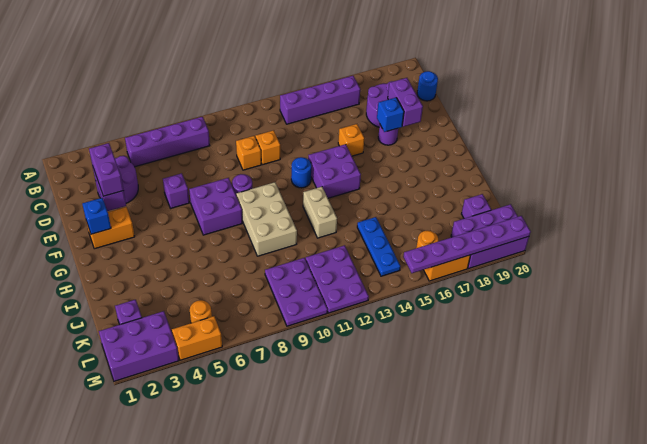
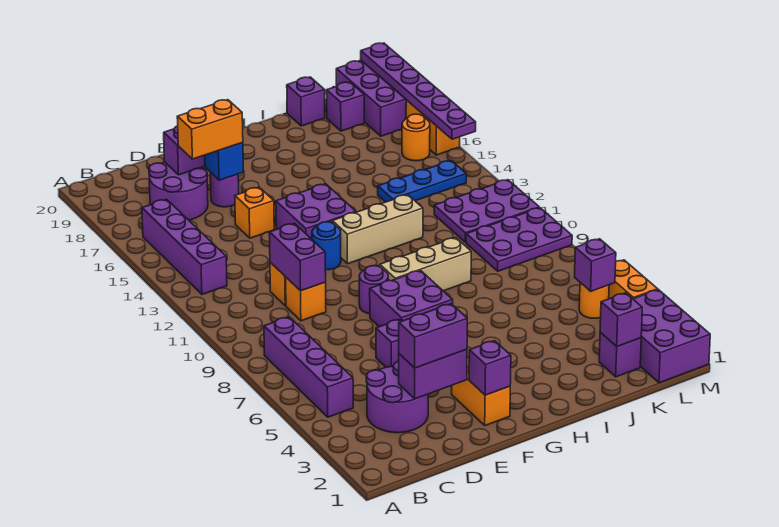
blue round brick C20 level 1 -> none
none -> purple brick D10:D11 level 2
none -> orange brick D17:E17 level 3
blue brick F2 level 2 -> purple brick F2 level 2
tan brick G9:I10 level 1 -> tan brick G9:I9 level 1
tan brick H12:I12 level 1 -> tan brick G12:I12 level 1
none -> purple brick J20 level 1
none -> purple brick K2 level 2
none -> purple brick L5 level 2

